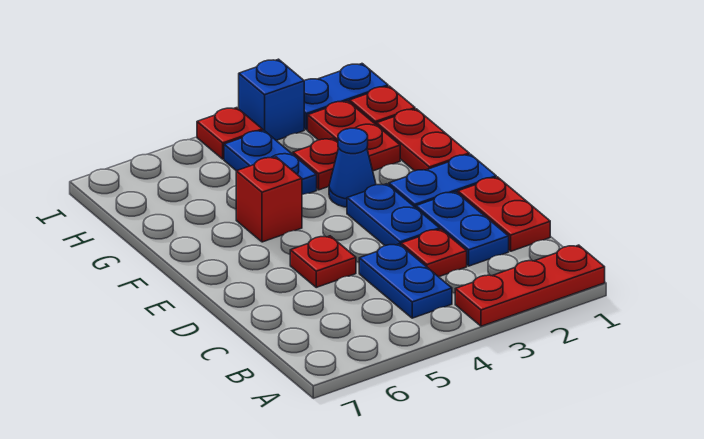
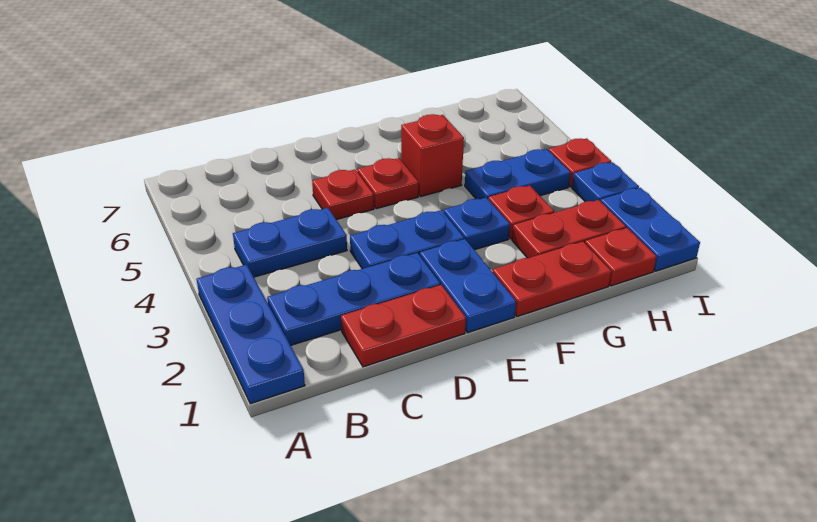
red plate A1:A3 level 1 -> blue plate A1:A3 level 1
blue plate C2:D2 level 1 -> blue plate B2:D2 level 1
red plate C3 level 1 -> red plate E5 level 1
blue cone F3 level 1 -> blue plate F3 level 1
blue brick I3 level 1 -> blue plate I3 level 1

